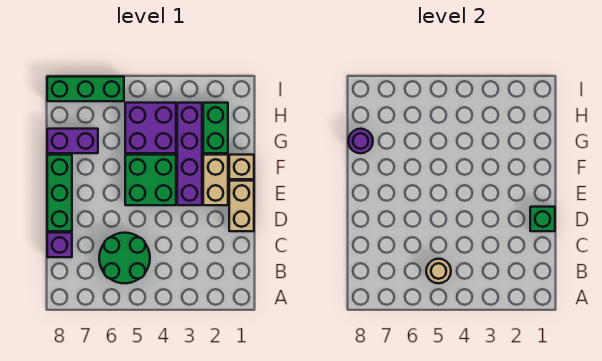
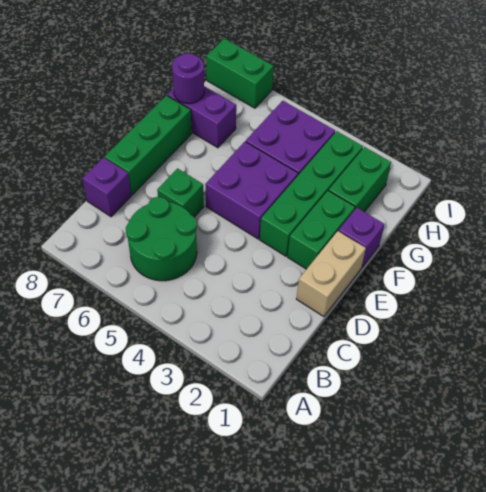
tan round brick B5 level 2 -> none
green brick D1 level 2 -> green brick D6 level 1
tan brick E2:F2 level 1 -> green brick E2:F2 level 1
purple brick E3:H3 level 1 -> green brick E3:H3 level 1
green brick E4:F5 level 1 -> purple brick E4:F5 level 1
tan brick F1 level 1 -> purple brick F1 level 1
green brick I6:I8 level 1 -> green brick I7:I8 level 1

